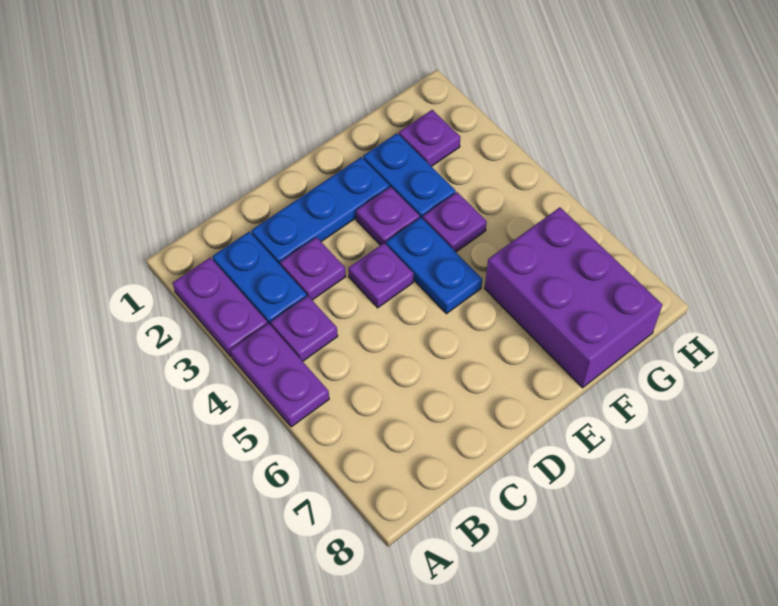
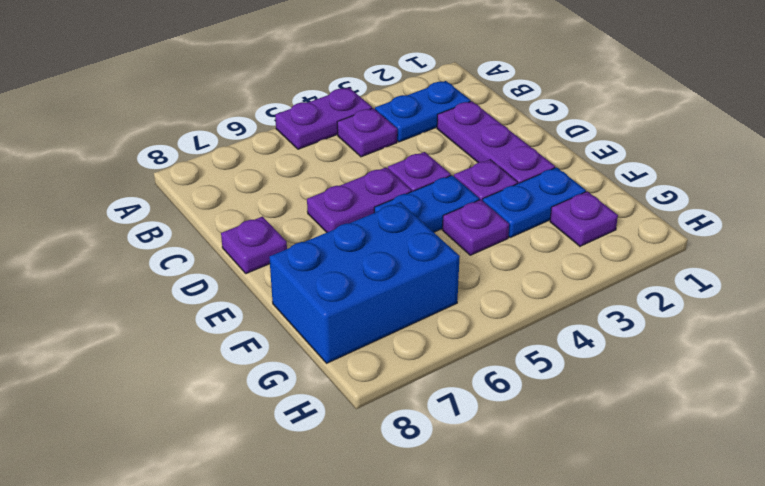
purple plate A2:A3 level 1 -> purple plate D5:D6 level 1
blue plate C2:E2 level 1 -> purple plate C2:E2 level 1
purple plate C3 level 1 -> purple plate D8 level 1
purple brick F6:G8 level 1 -> blue brick F6:G8 level 1

